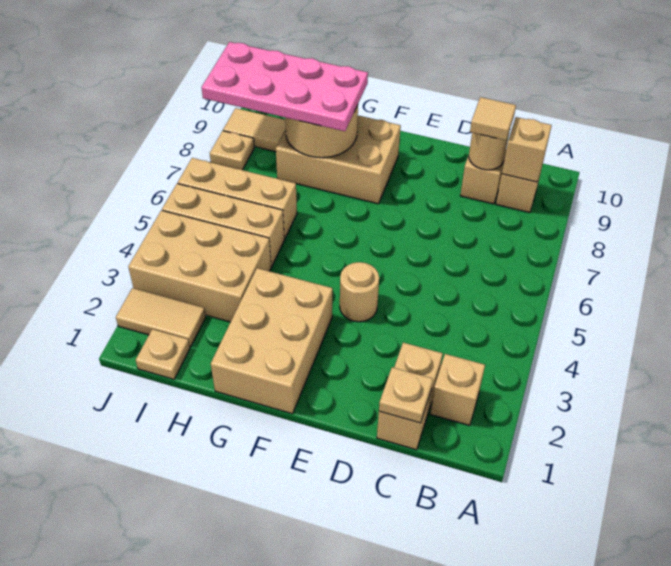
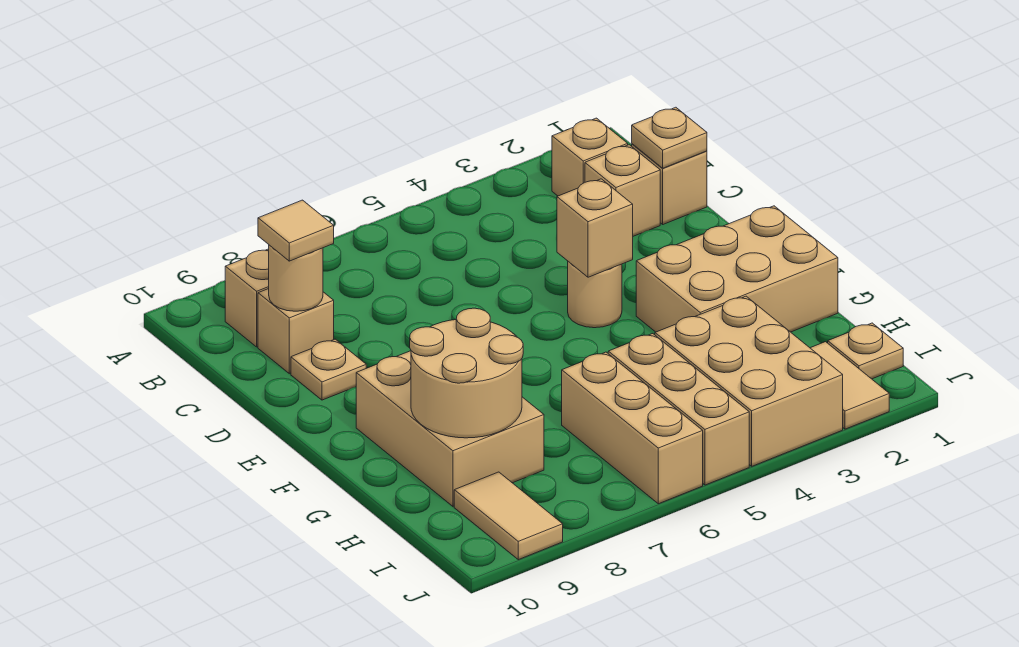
tan brick B9 level 2 -> tan brick E4 level 2
pink plate G8:J9 level 3 -> none
tan plate J8 level 1 -> tan plate D9 level 1

